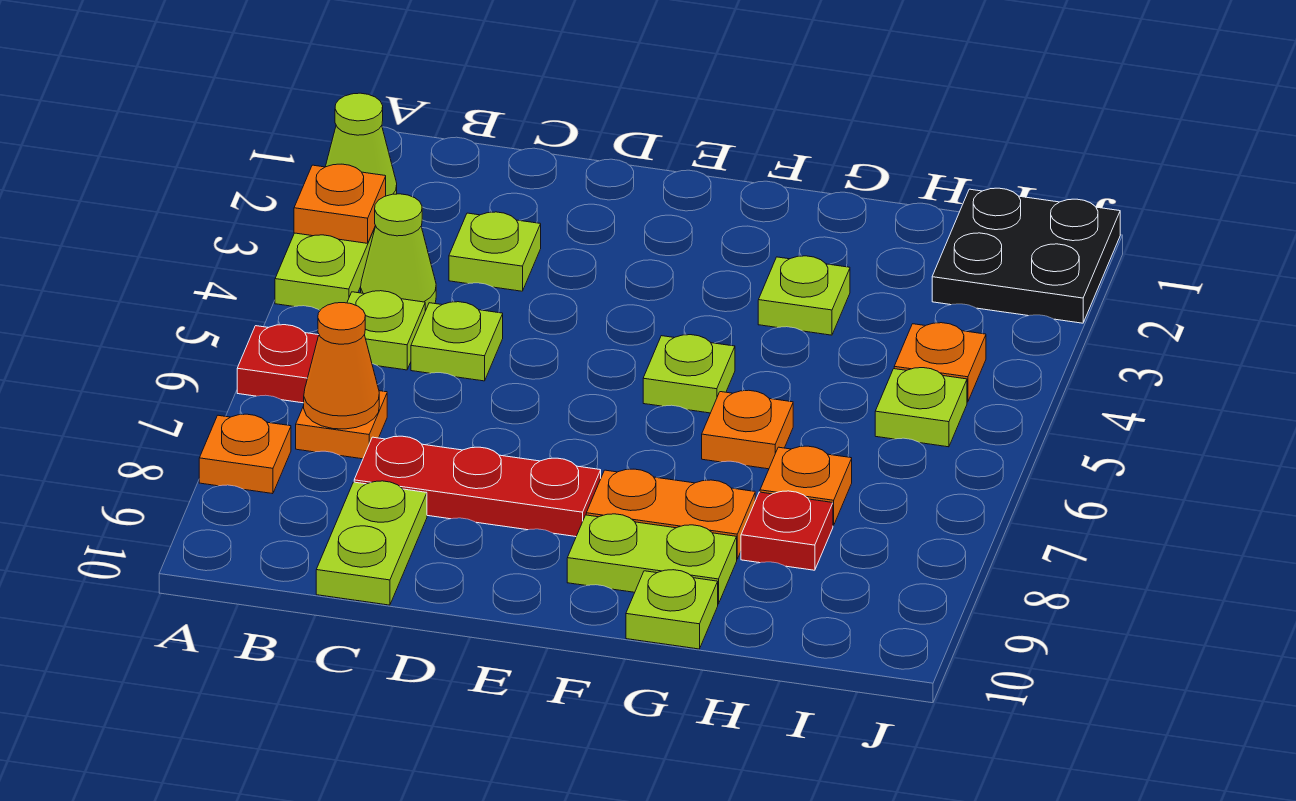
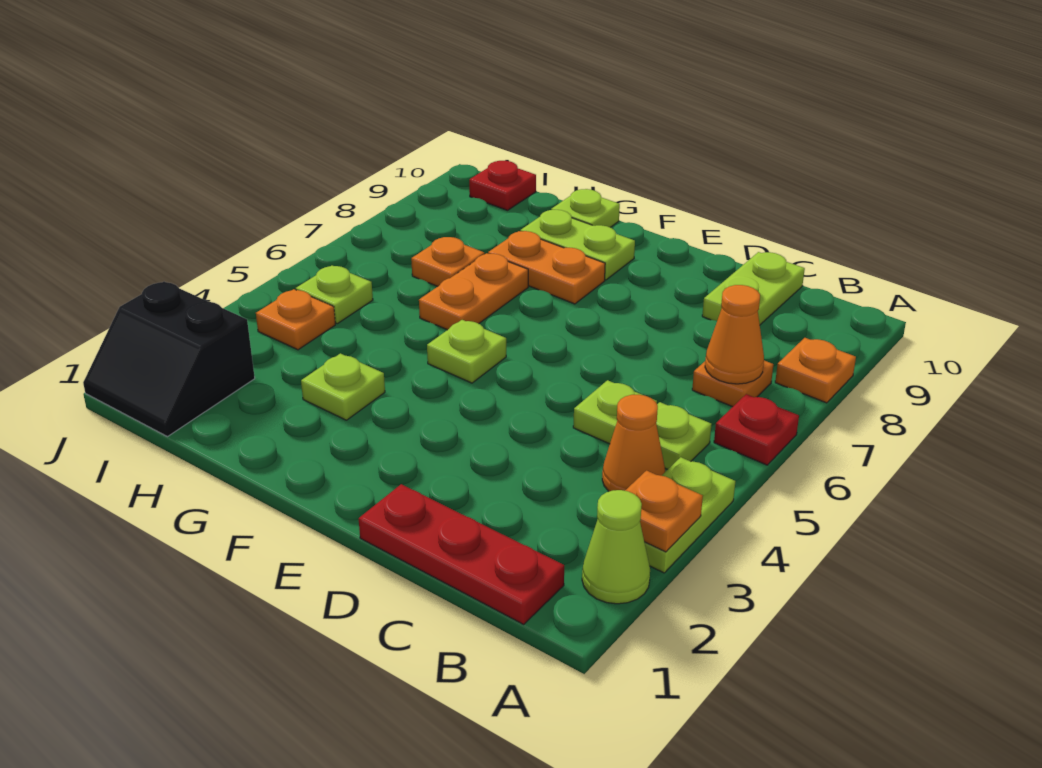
lime cone B4 level 1 -> orange cone B4 level 1
lime plate C3 level 1 -> none
red plate C8:E8 level 1 -> red plate B1:D1 level 1
orange plate G6 level 1 -> orange plate G6:G7 level 1
red plate H8 level 1 -> red plate I10 level 1
black plate I1:J2 level 1 -> black slope I1:J2 level 1 top 2

